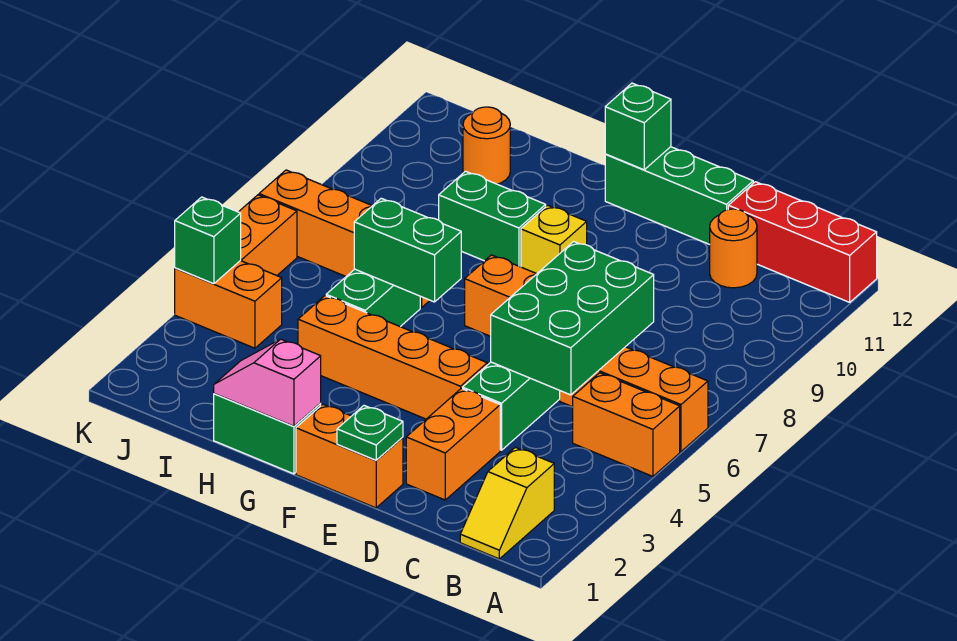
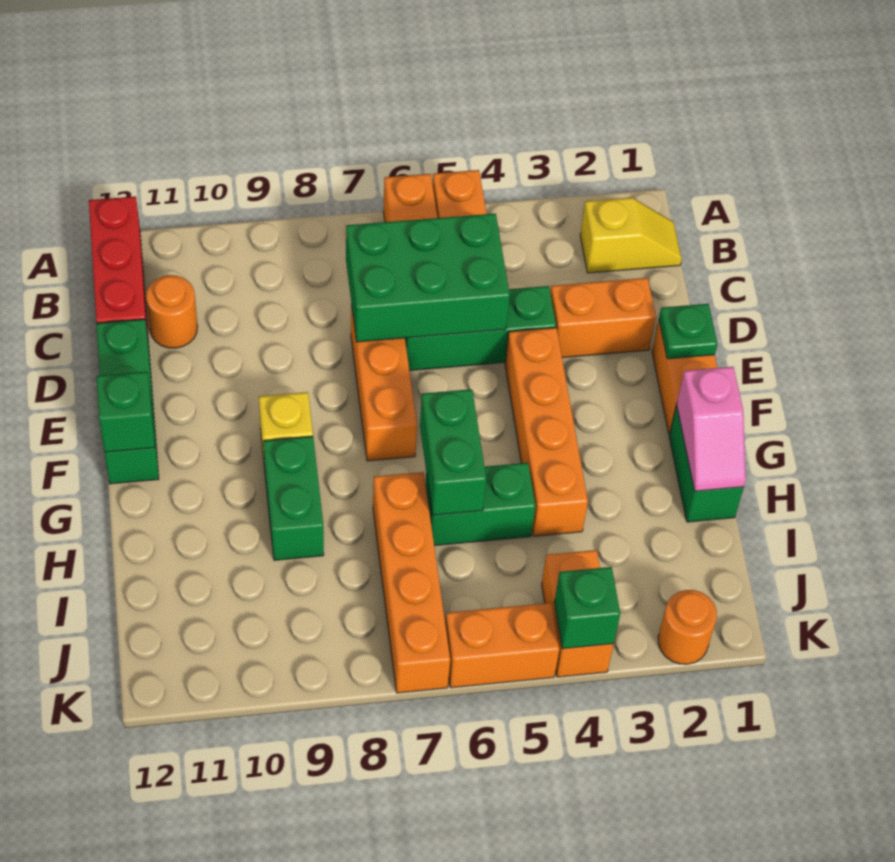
orange round brick I11 level 1 -> orange round brick K2 level 1

